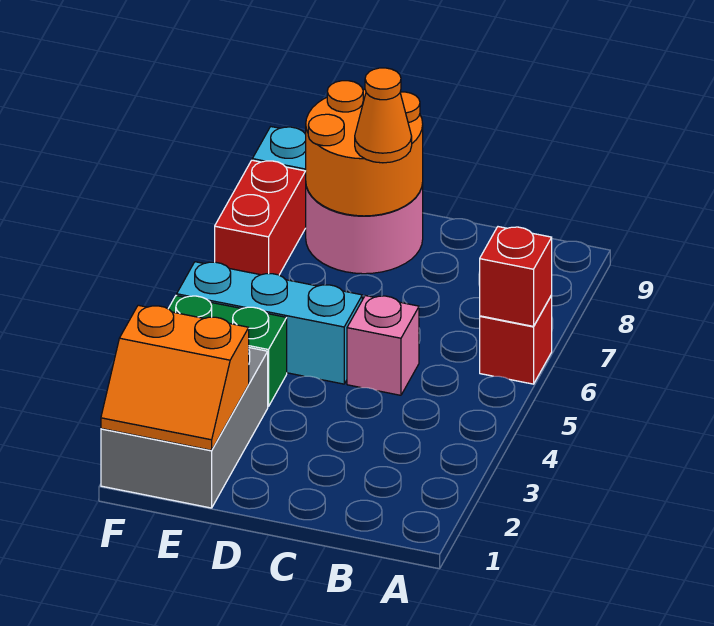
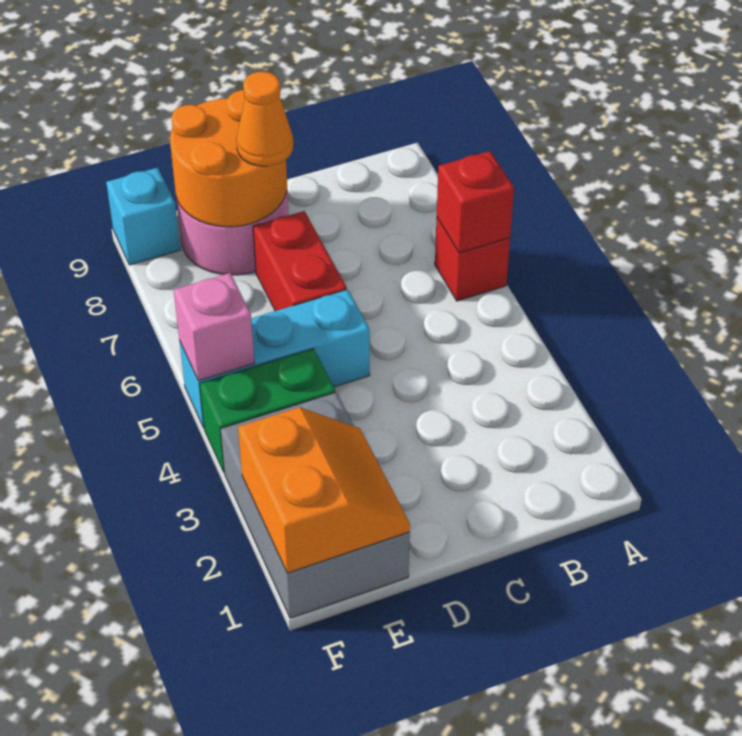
pink brick C5 level 1 -> pink brick F5 level 2
orange slope E1:F2 level 2 top 2 -> orange slope E1:F2 level 2 top F
red brick F7:F8 level 1 -> red brick D6:D7 level 1

